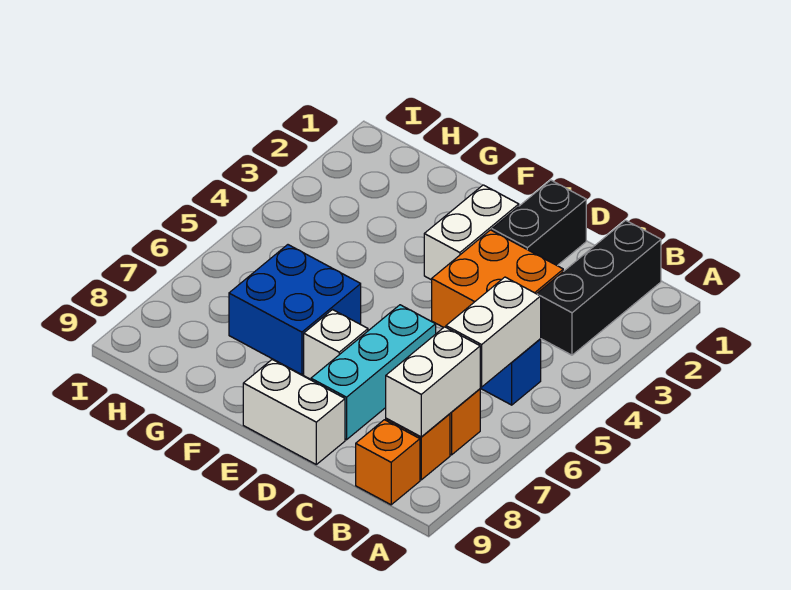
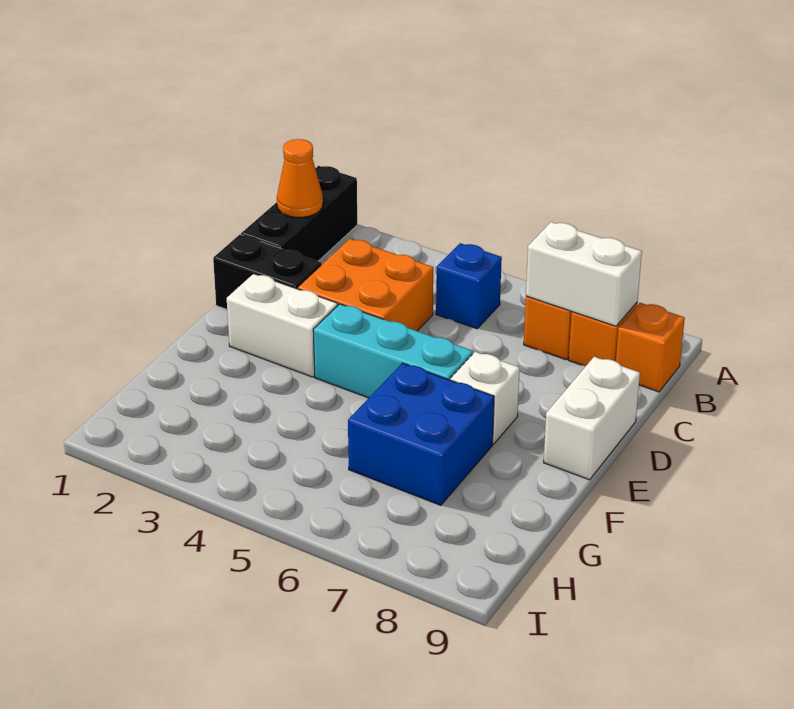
black brick B1:B3 level 1 -> black brick A1:C1 level 1
none -> orange cone B1 level 2
white brick B5:B6 level 2 -> none
cyan brick D6:D8 level 1 -> cyan brick E4:E6 level 1

